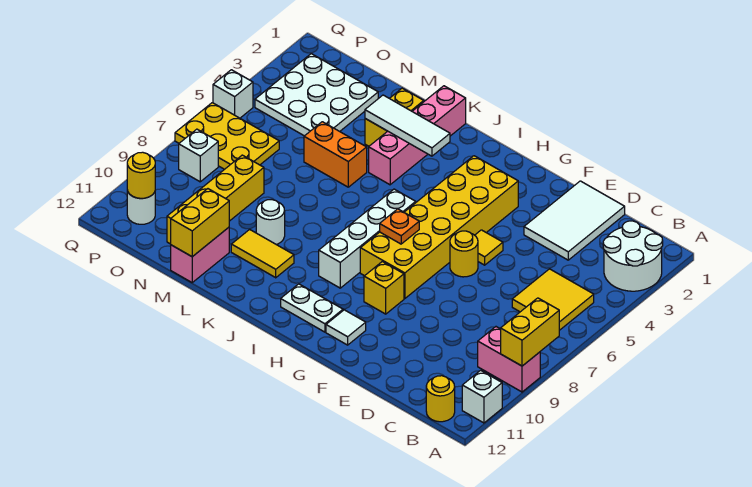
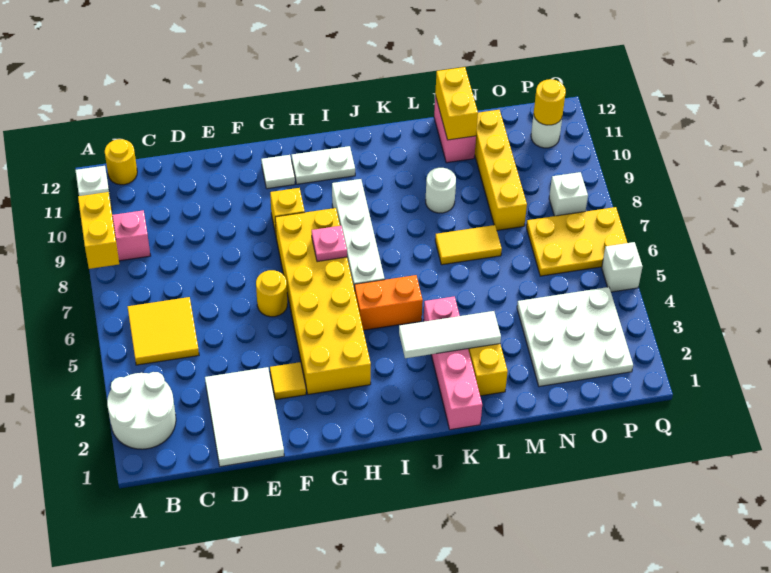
yellow tile F5 level 1 -> yellow tile F3 level 1
orange plate H7 level 2 -> pink plate H7 level 2
yellow tile K10:L10 level 1 -> yellow tile L7:M7 level 1
orange brick L5:M5 level 1 -> orange brick I5:J5 level 1

